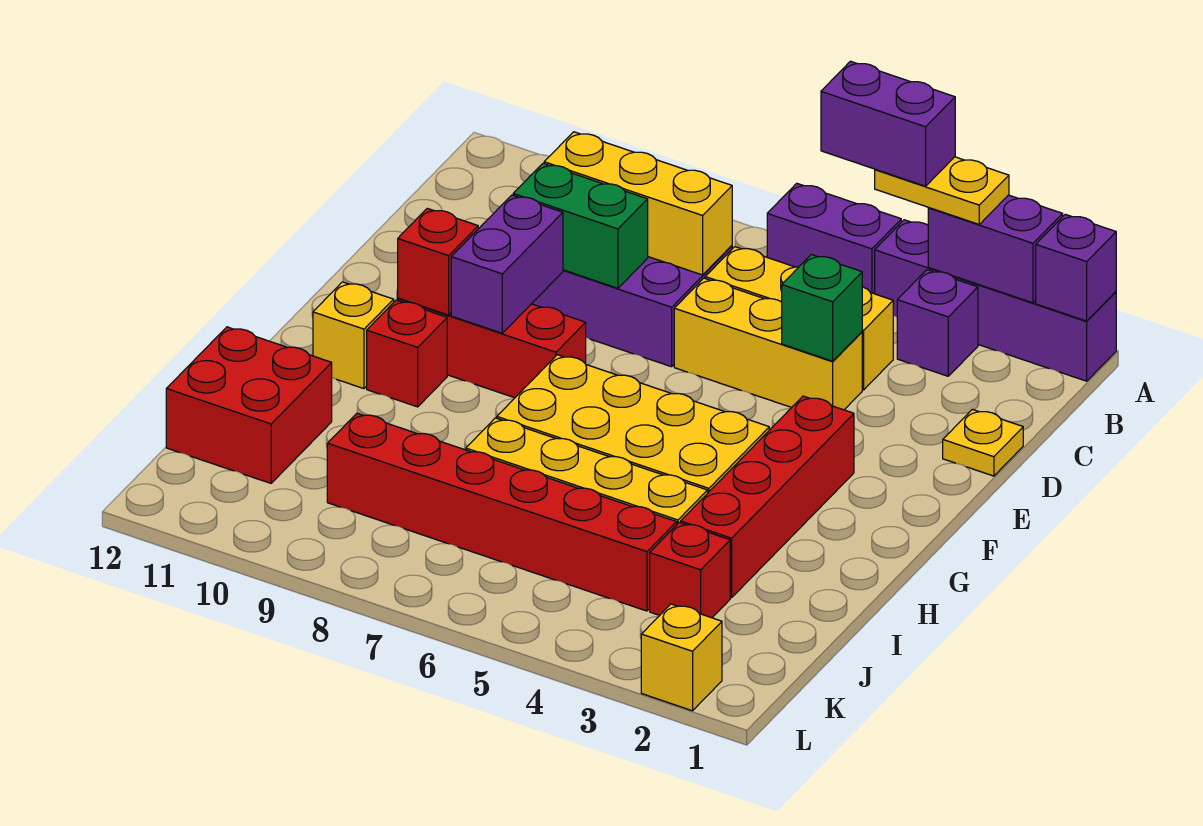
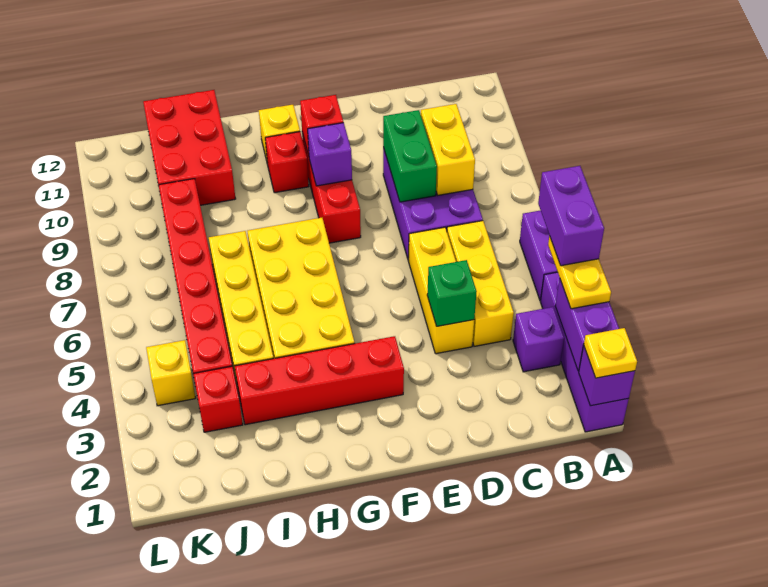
yellow brick C7:C9 level 2 -> yellow brick C8:C9 level 2
yellow plate D1 level 1 -> yellow plate A1 level 3
purple brick E9:F9 level 2 -> purple brick F9 level 2
red brick I11:J12 level 1 -> red brick I10:J12 level 1
yellow brick L2 level 1 -> yellow brick K4 level 1

